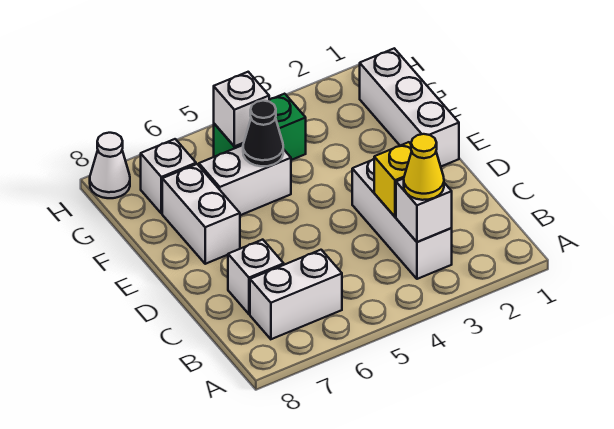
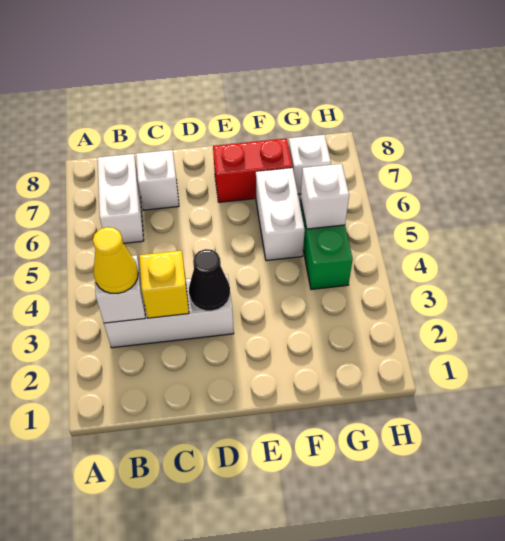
white brick E1:G1 level 1 -> none
white brick E7:F7 level 1 -> red brick E7:F7 level 1
black cone F5 level 2 -> black cone D3 level 2
white cone H8 level 1 -> none

